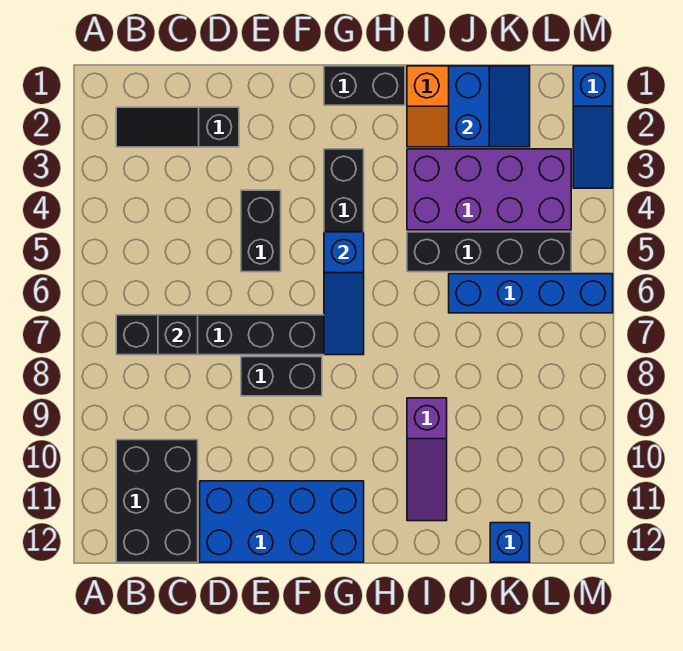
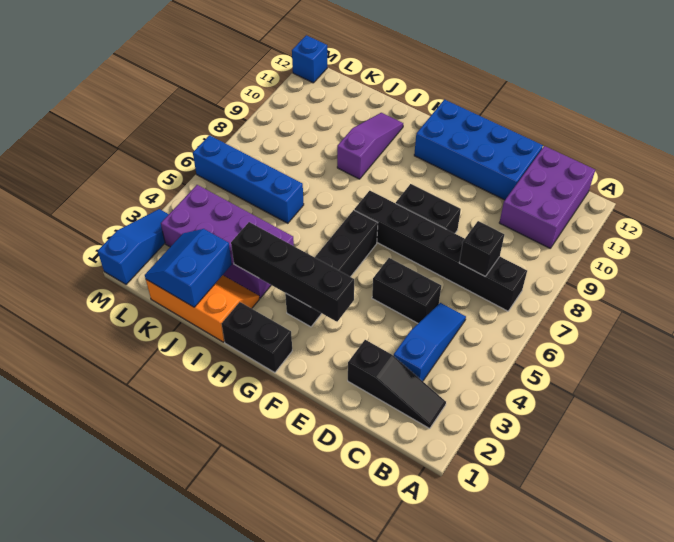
black brick B10:C12 level 1 -> purple brick B10:C12 level 1
black brick E4:E5 level 1 -> black brick D5:E5 level 1
blue slope G5:G7 level 2 top 5 -> blue slope C3:C5 level 1 top 3
black brick I5:L5 level 1 -> black brick F3:I3 level 2
blue brick K12 level 1 -> blue brick M12 level 1

